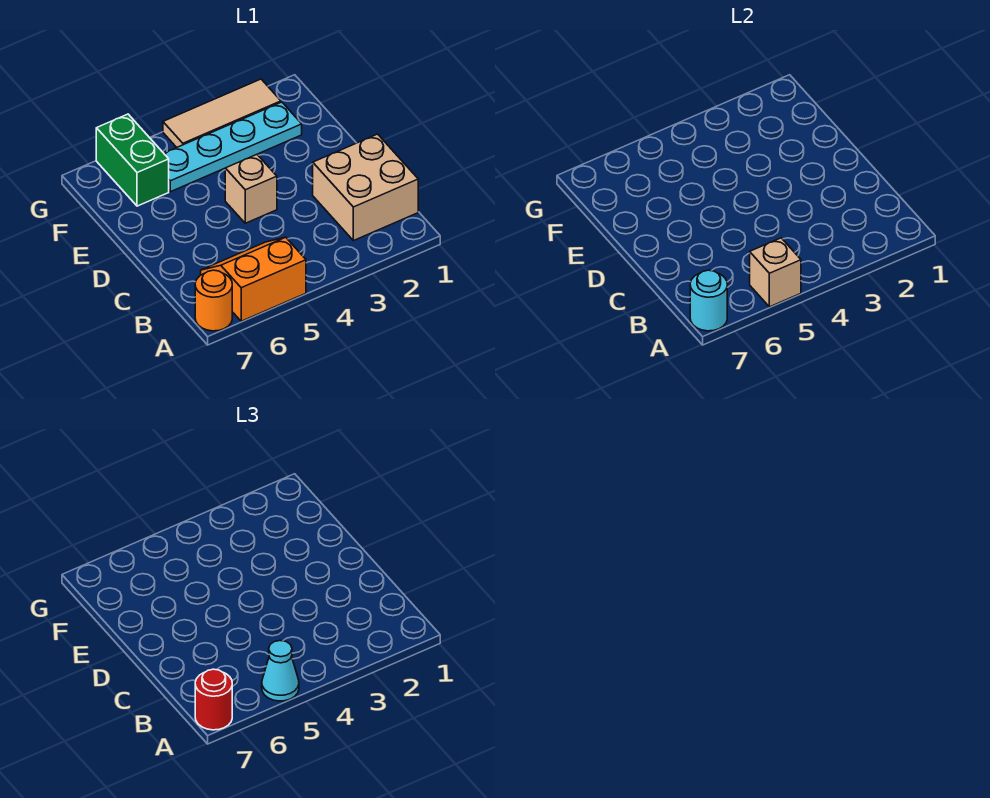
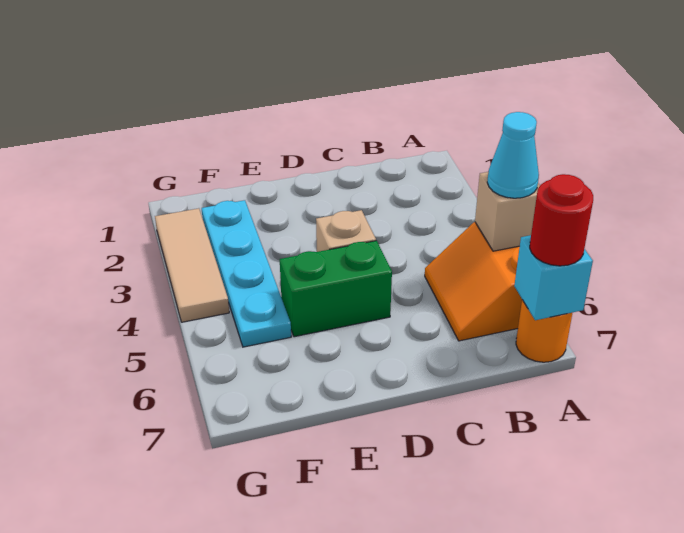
cyan round brick A7 level 2 -> cyan brick A7 level 2
tan brick B1:C2 level 1 -> none
green brick F6:G6 level 1 -> green brick D5:E5 level 1

